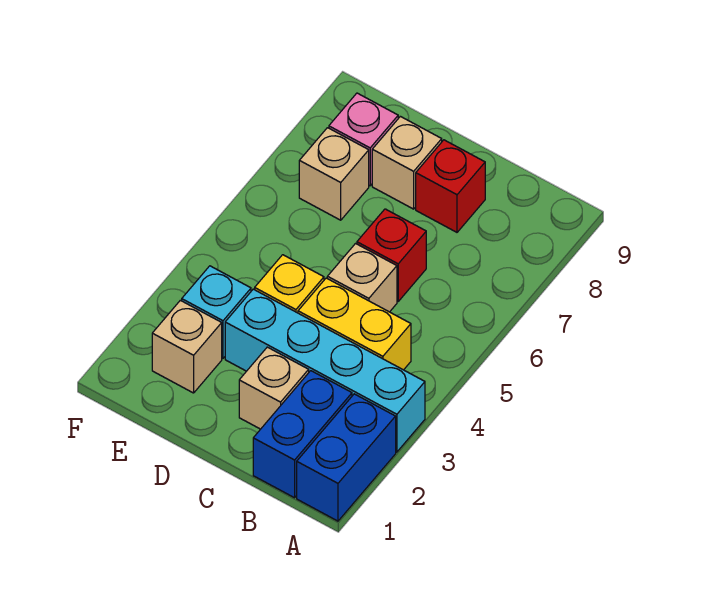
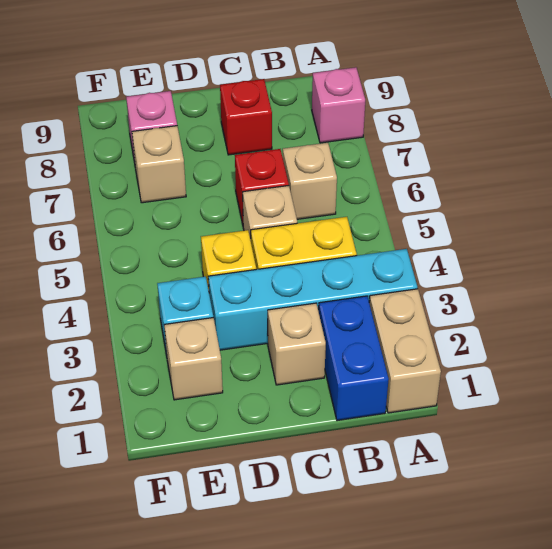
blue brick A1:A2 level 1 -> tan brick A1:A2 level 1
none -> pink brick A8 level 1
tan brick D8 level 1 -> tan brick B6 level 1

